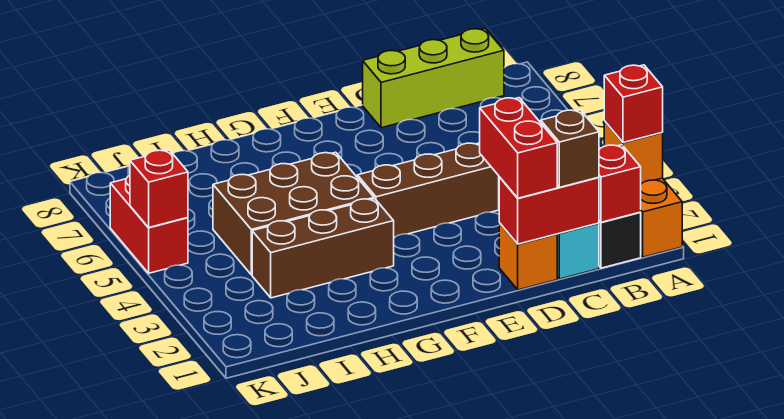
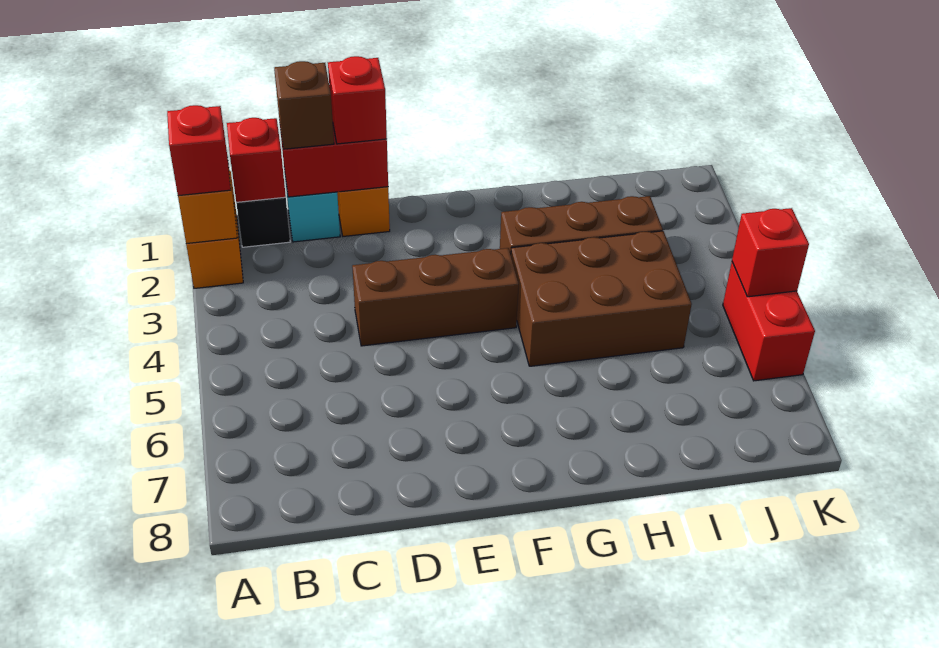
lime brick B8:D8 level 1 -> none
red brick D1:D2 level 3 -> red brick D1 level 3

